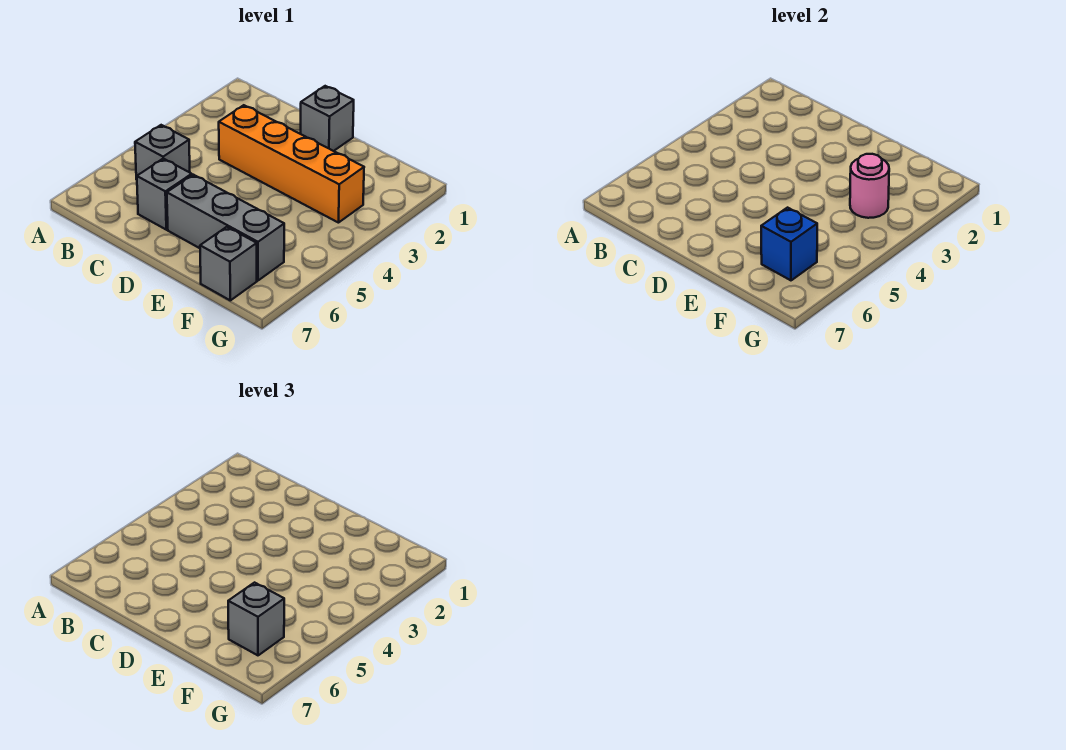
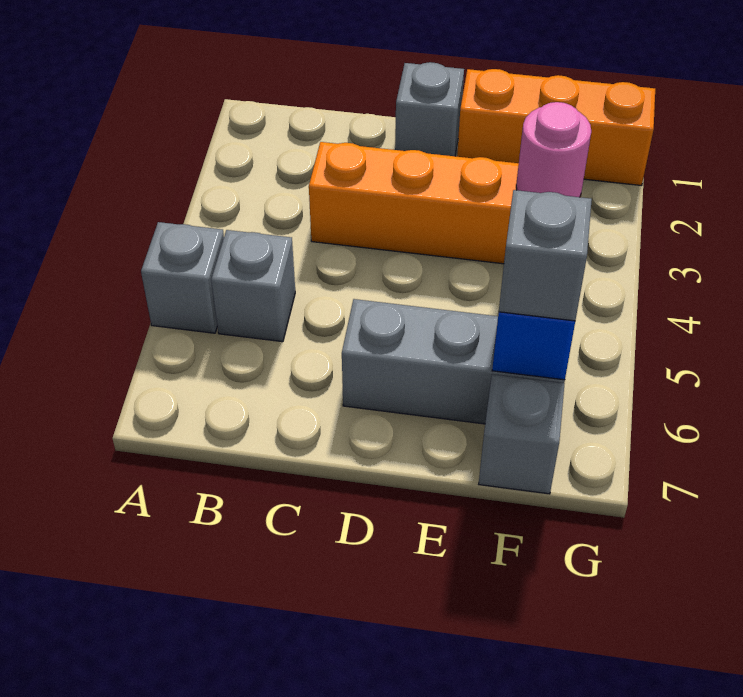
grey brick C6 level 1 -> grey brick A5 level 1
none -> orange brick E1:G1 level 1

